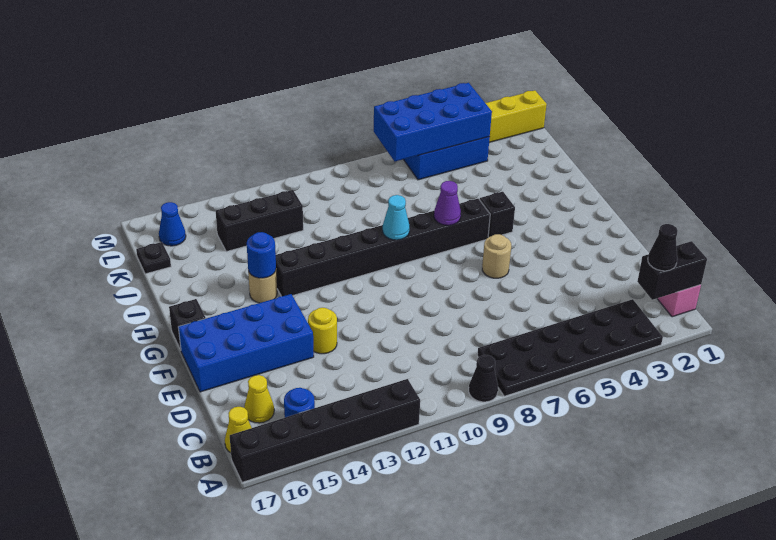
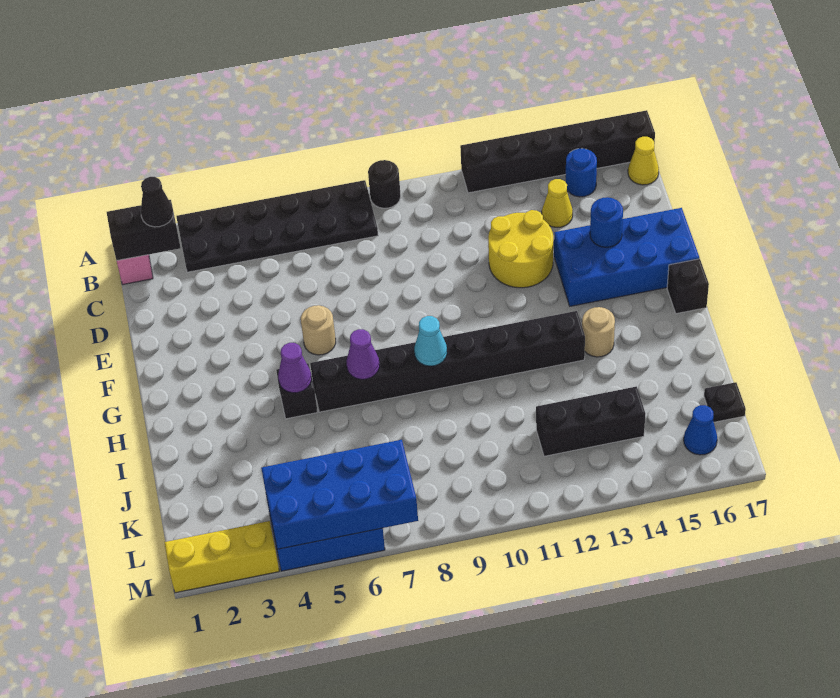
black cone A9 level 1 -> black round brick A9 level 1
yellow cone C16 level 1 -> yellow cone C14 level 1
yellow round brick E13 level 1 -> yellow round brick D12:E13 level 1
none -> purple cone H5 level 2
blue round brick H14 level 2 -> blue round brick E15 level 2

